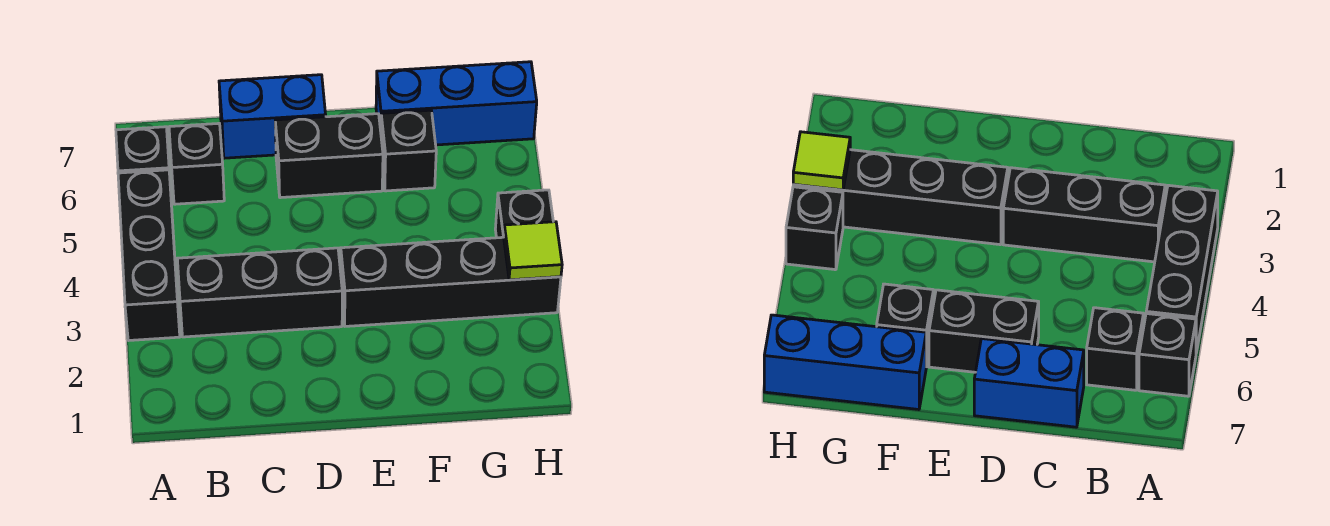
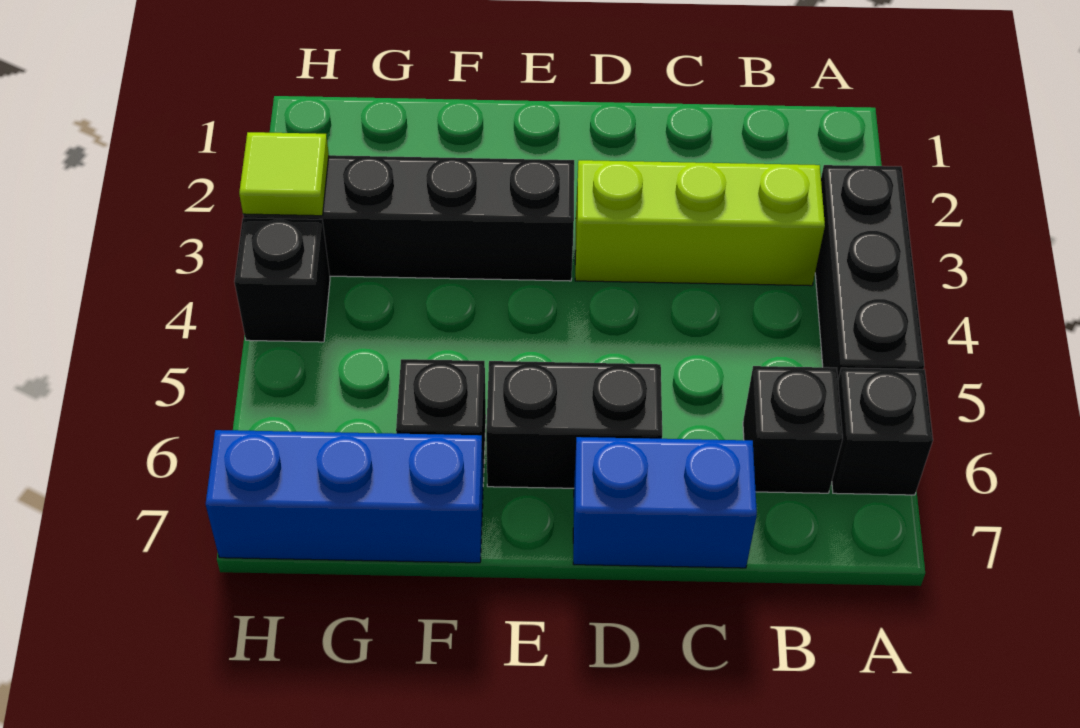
black brick B3:D3 level 1 -> lime brick B3:D3 level 1

